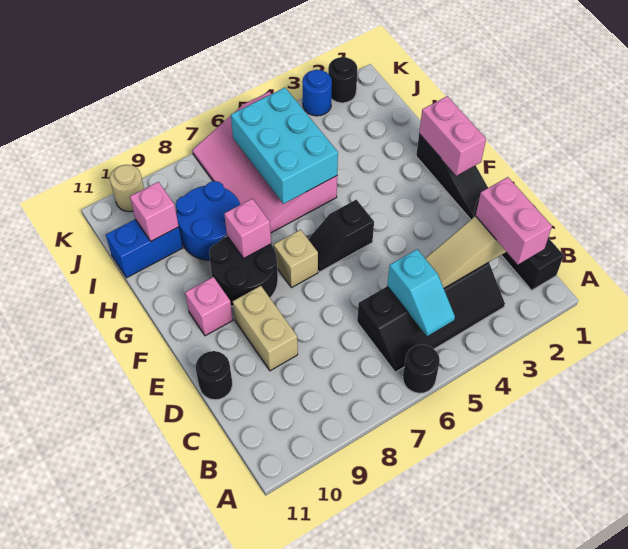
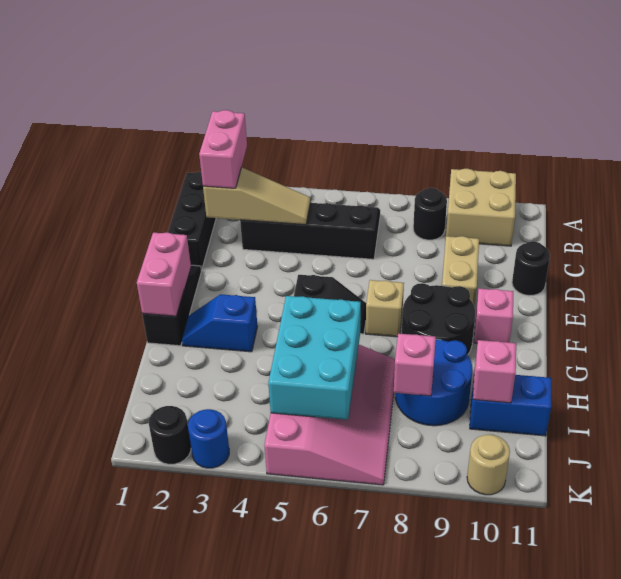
black round brick A6 level 1 -> black round brick B8 level 1
none -> tan brick A9:B10 level 1
cyan slope B5:C5 level 2 top C -> none
none -> blue slope G2:G3 level 1 top 3
pink brick G8 level 2 -> pink brick I8 level 2

